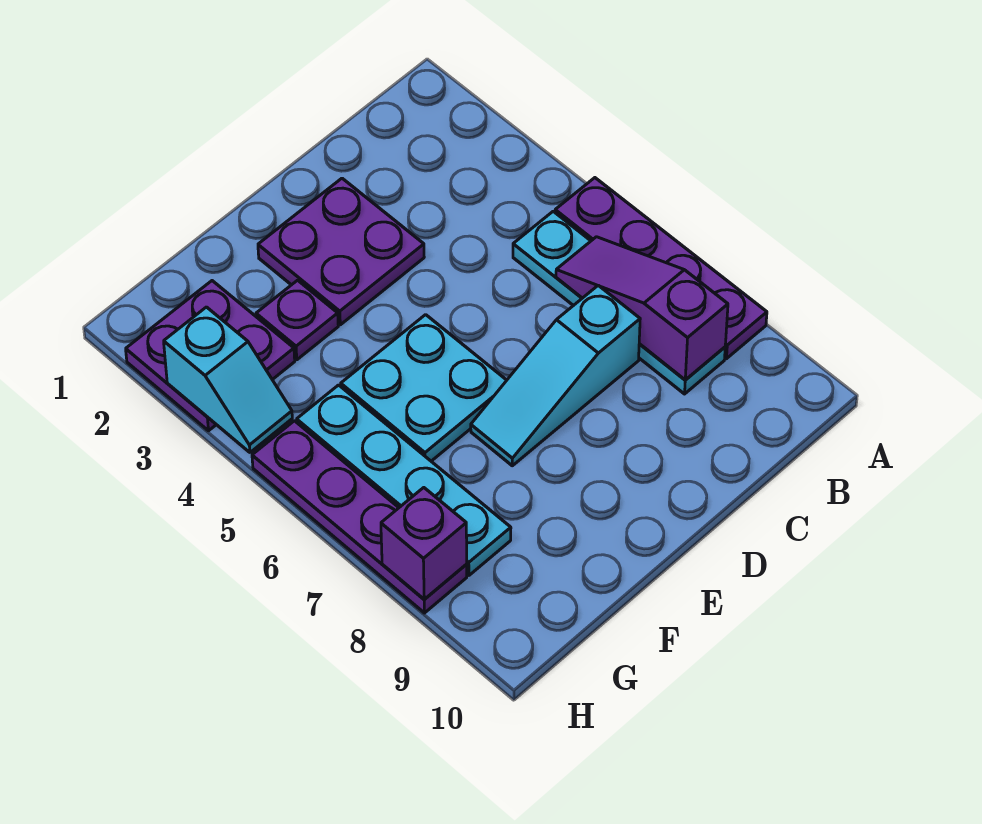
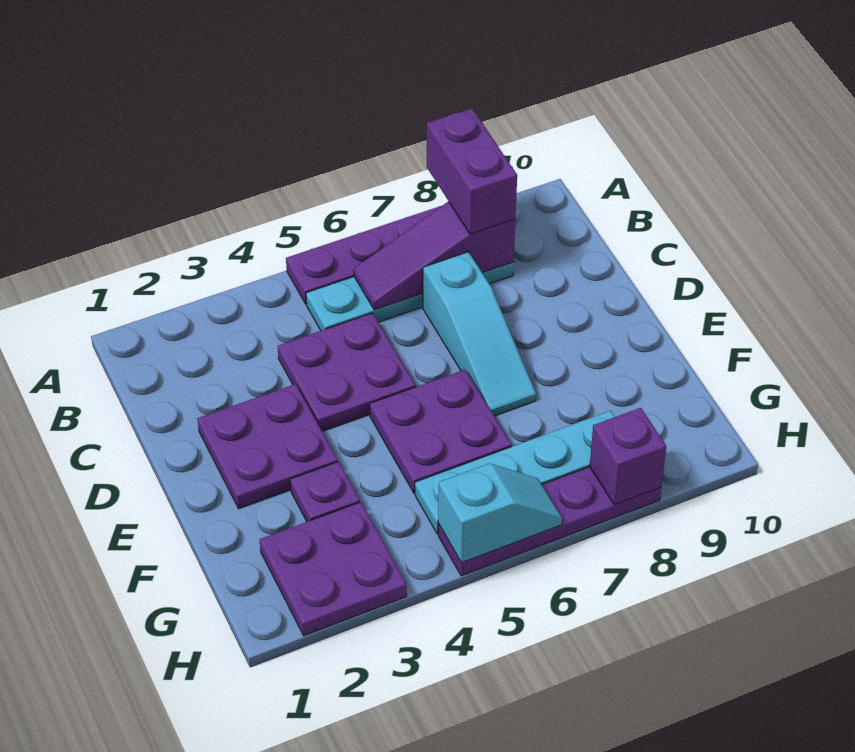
none -> purple brick A8:B8 level 3
none -> purple plate C4:D5 level 1
cyan plate E5:F6 level 1 -> purple plate E5:F6 level 1
cyan slope H3:H4 level 2 top 3 -> cyan slope H5:H6 level 2 top 5

